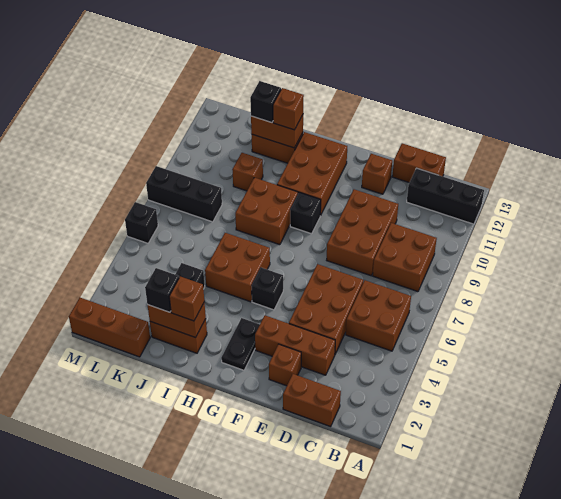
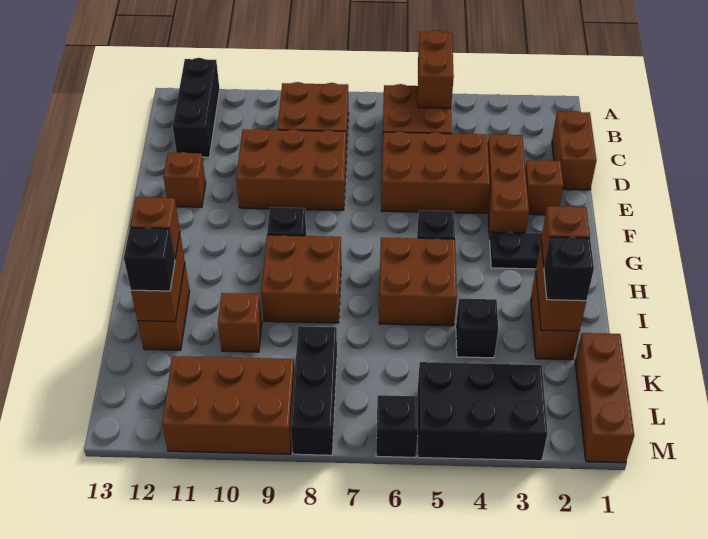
brown brick C13:D13 level 1 -> brown brick A5:B5 level 2
brown brick G10:H12 level 1 -> brown brick L9:M11 level 1
none -> black brick L3:M5 level 1

